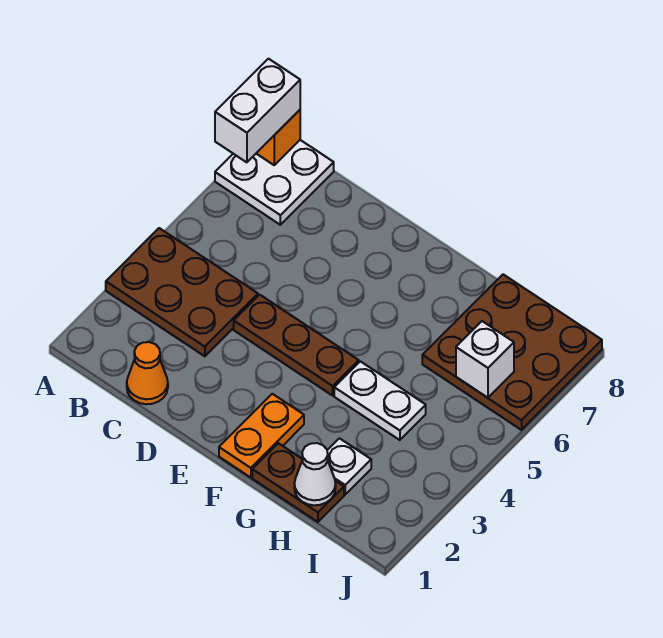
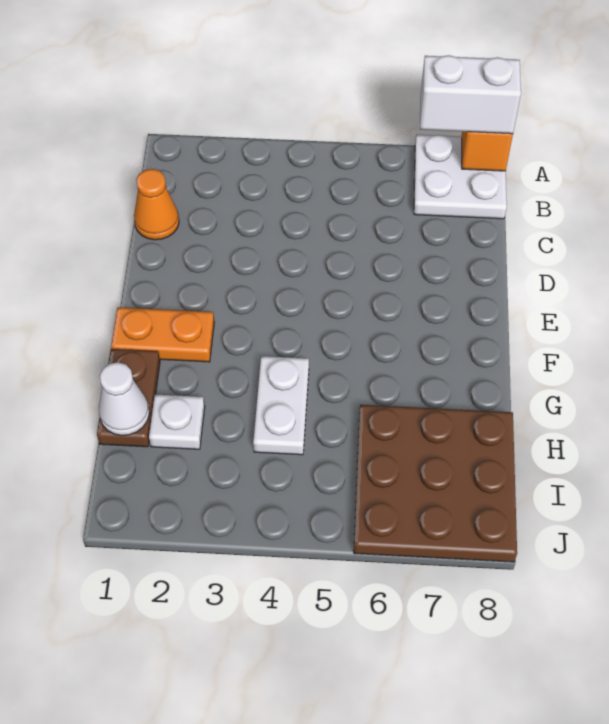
brown plate A3:C4 level 1 -> none
brown plate D4:F4 level 1 -> none
white brick I6 level 2 -> none

